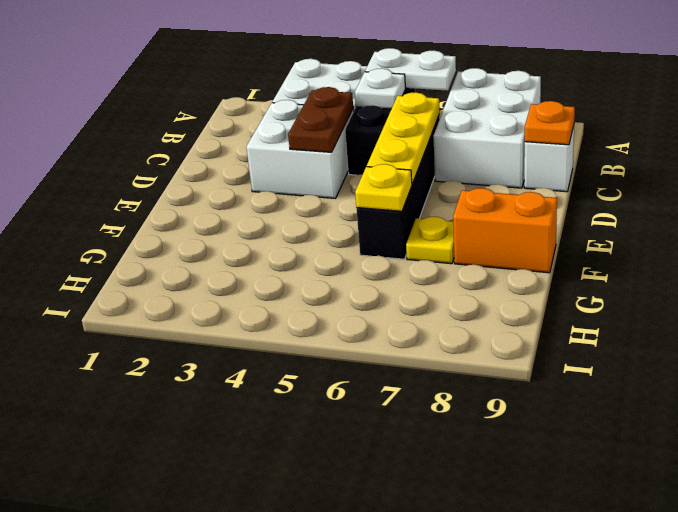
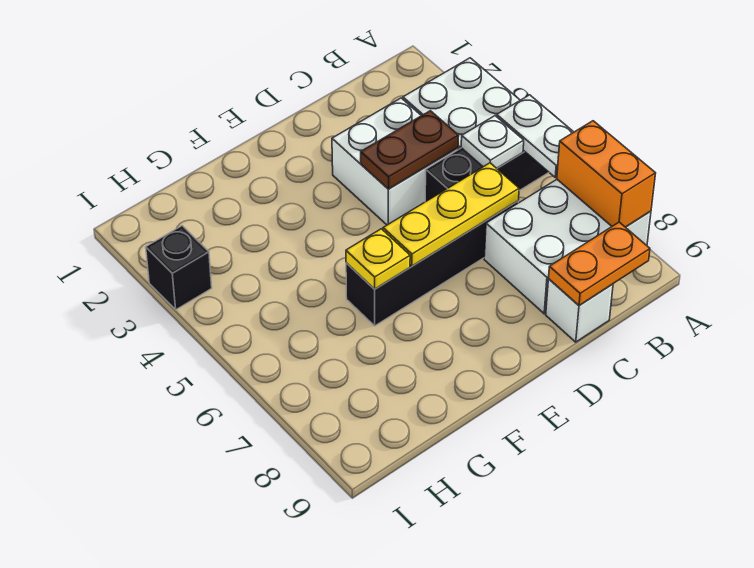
orange plate C9 level 2 -> orange plate B9:C9 level 2
yellow plate F7 level 1 -> none
orange brick F8:F9 level 1 -> orange brick A7:A8 level 2
none -> black brick I3 level 1

